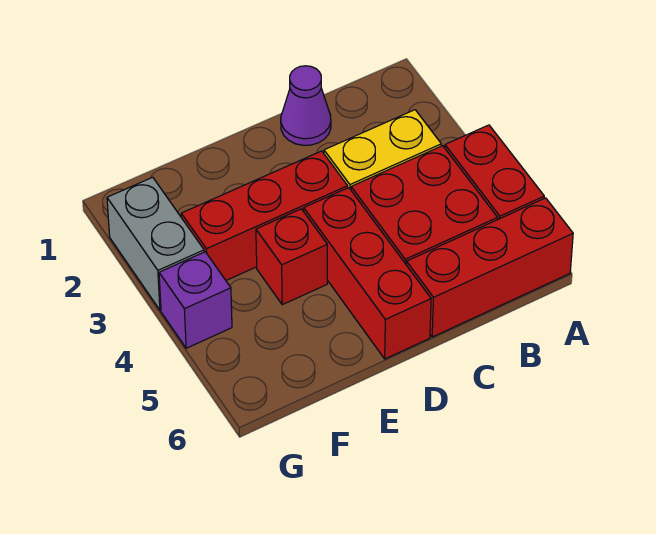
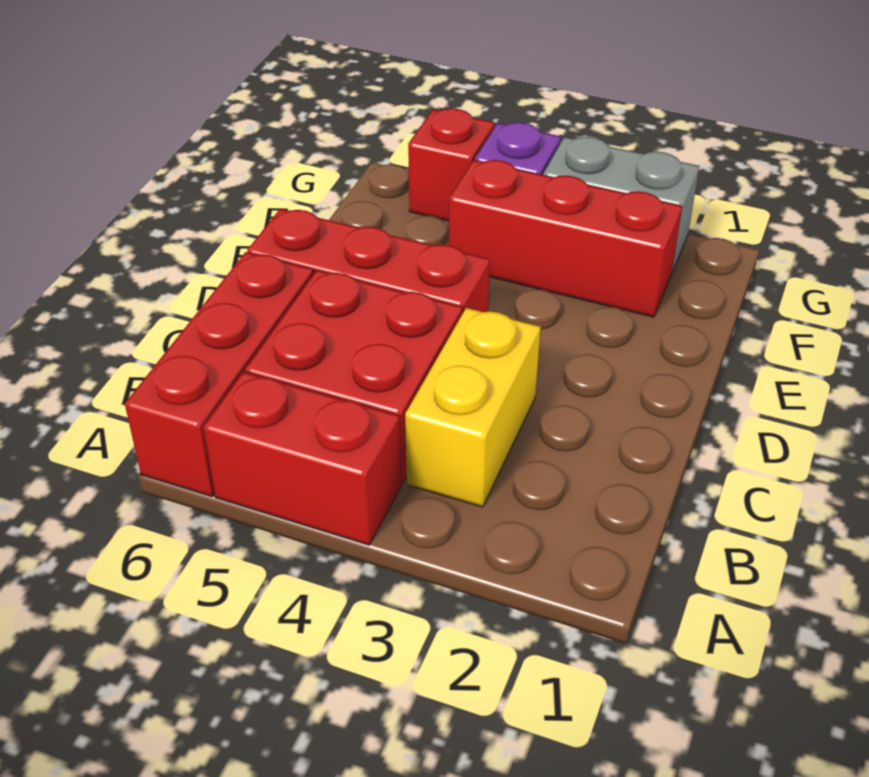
purple cone C1 level 1 -> none
red brick D3:F3 level 1 -> red brick F2:F4 level 1
red brick E4 level 1 -> red brick G5 level 1

